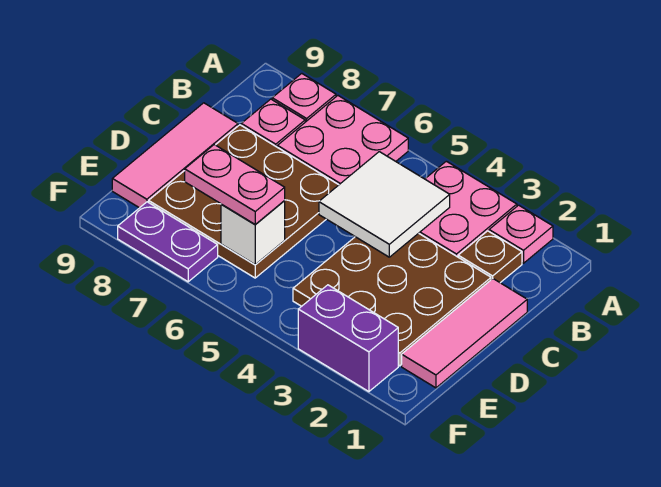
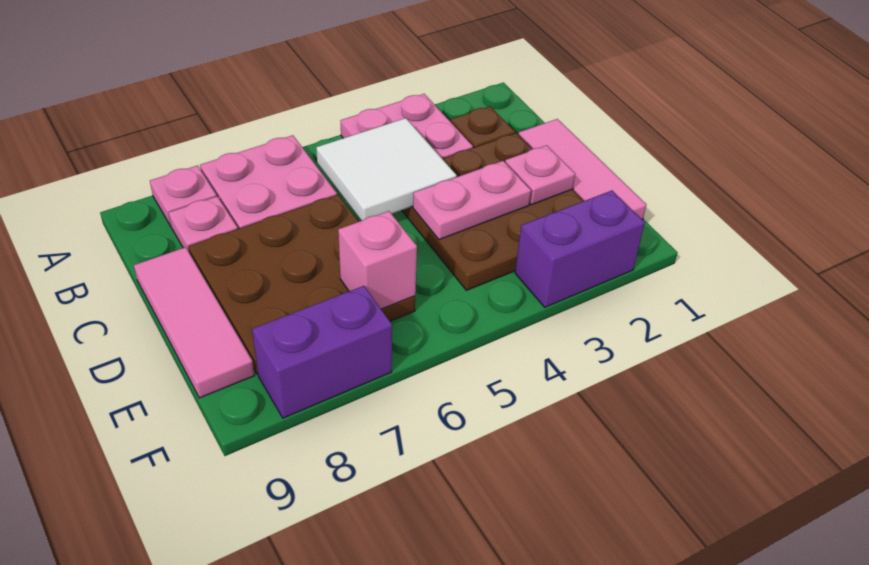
pink plate A2 level 1 -> pink plate D2 level 2
white brick E6 level 2 -> pink brick E6 level 2
pink plate E6:E7 level 3 -> pink plate D3:D4 level 2
purple plate F7:F8 level 1 -> purple brick F7:F8 level 1

